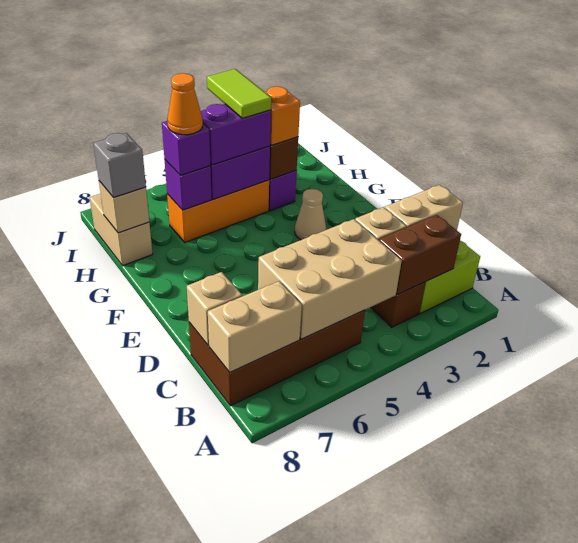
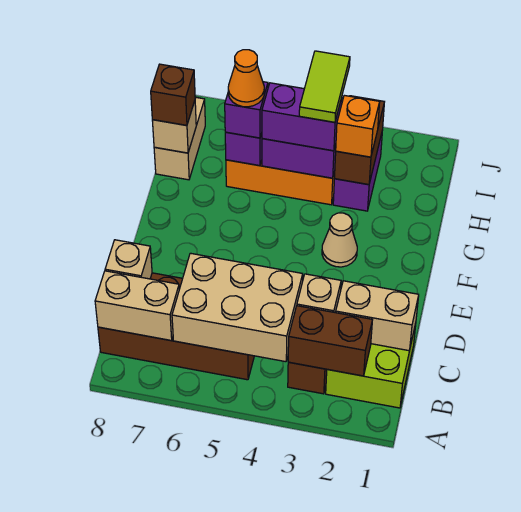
grey brick H8 level 3 -> brown brick H8 level 3

